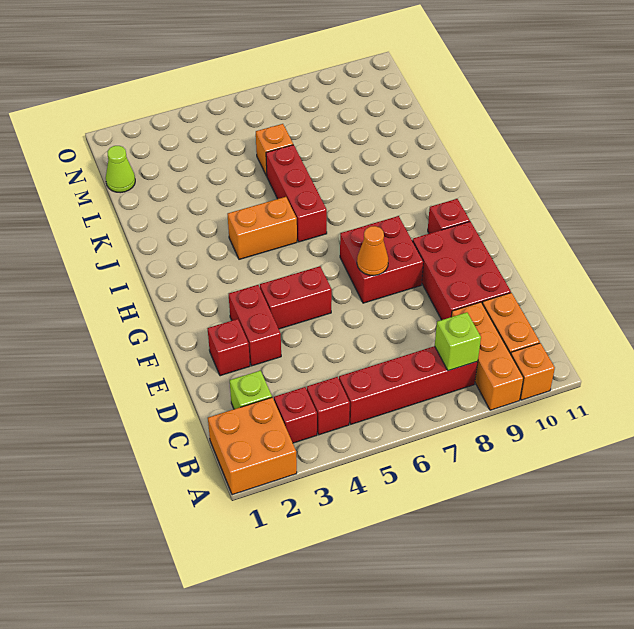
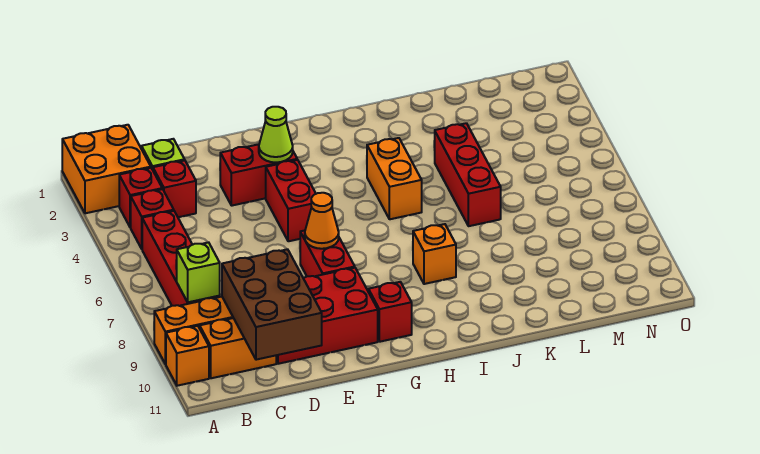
none -> brown brick C9:D11 level 2
red brick E2 level 1 -> red brick C3 level 1
red brick F7:G8 level 1 -> red brick F7:F8 level 1
red brick I6:K6 level 1 -> red brick K4:K6 level 1
orange brick L6 level 1 -> orange brick I8 level 1
lime cone M1 level 1 -> lime cone F3 level 2

